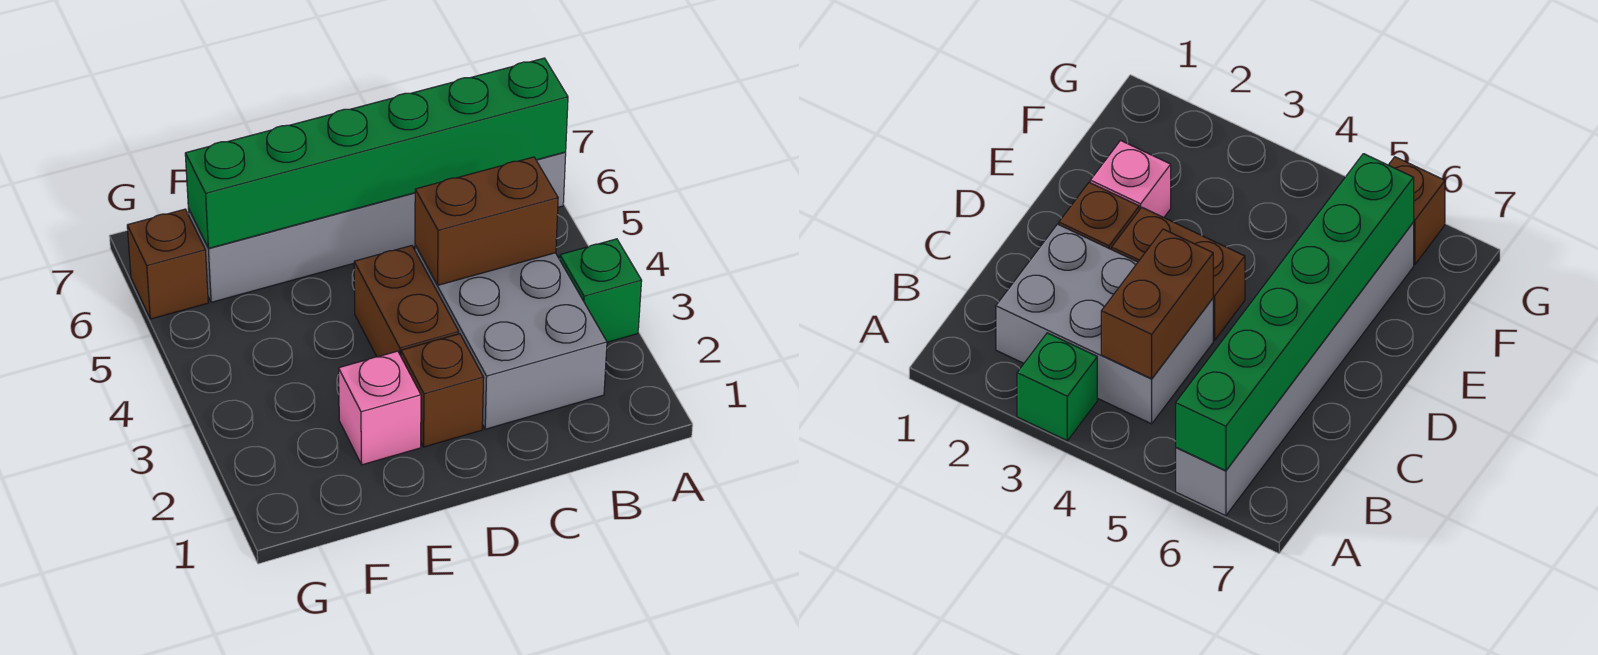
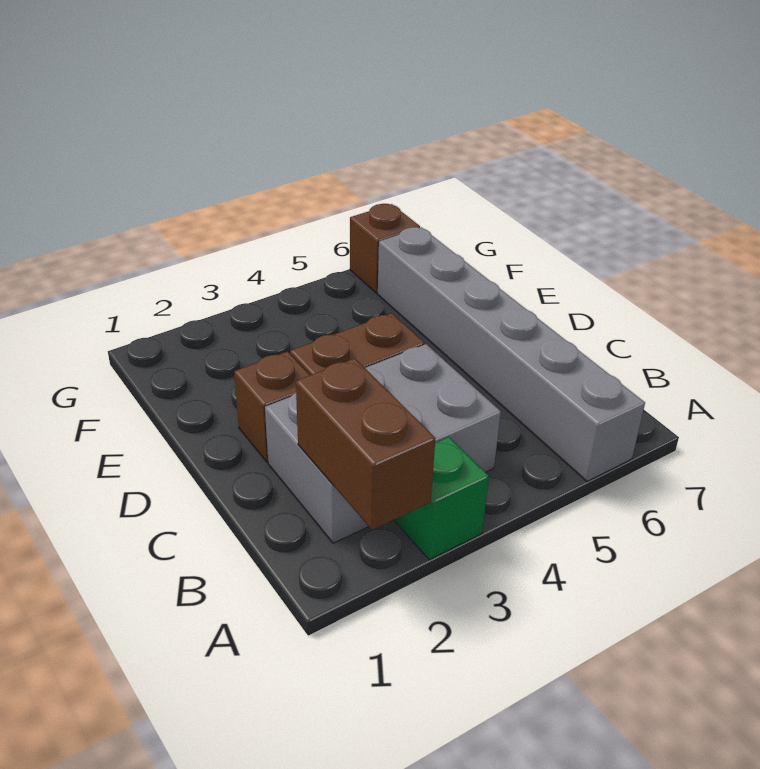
green brick A6:F6 level 2 -> none
brown brick B4:C4 level 2 -> brown brick A2:B2 level 2
pink brick E2 level 1 -> none

